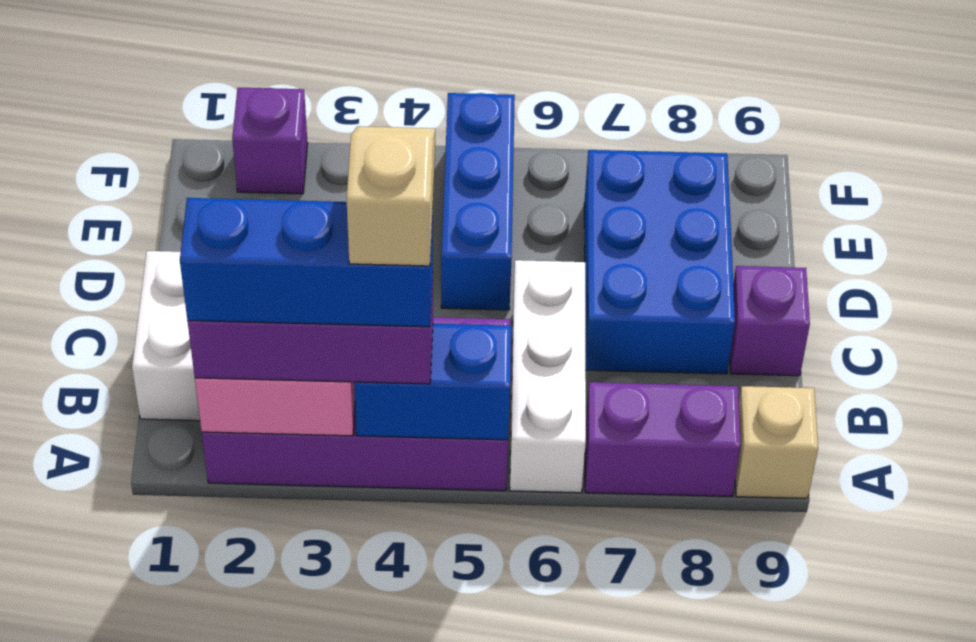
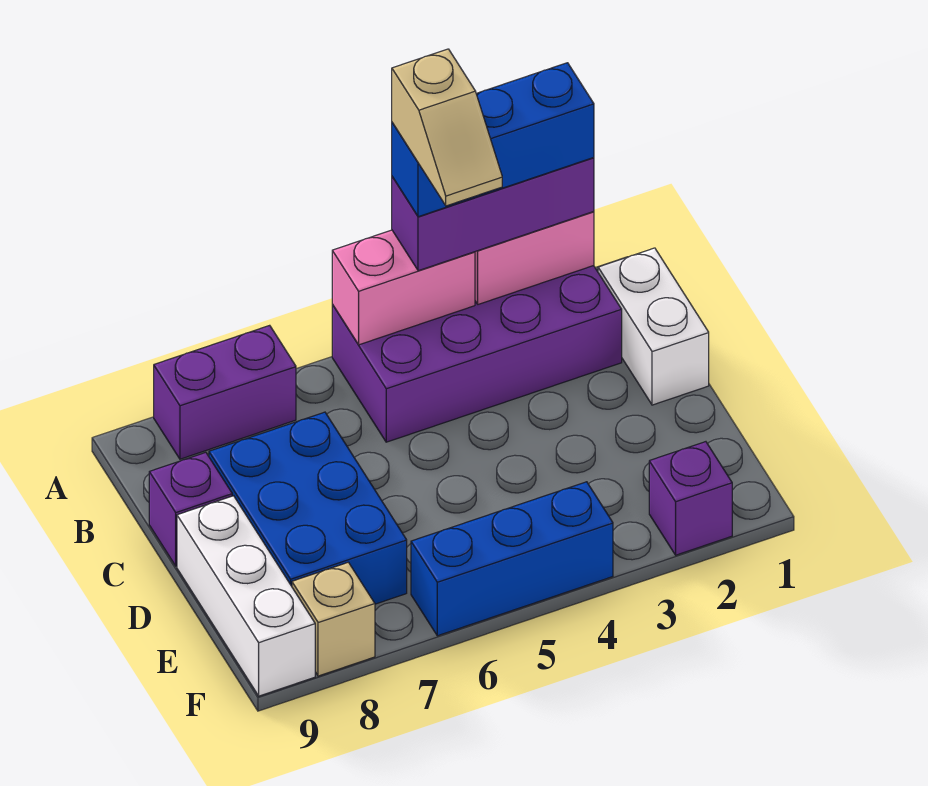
blue brick A4:A5 level 2 -> pink brick A4:A5 level 2
white brick A6:C6 level 1 -> white brick D9:F9 level 1
tan brick A9 level 1 -> tan brick F8 level 1
blue brick D5:F5 level 1 -> blue brick F4:F6 level 1

